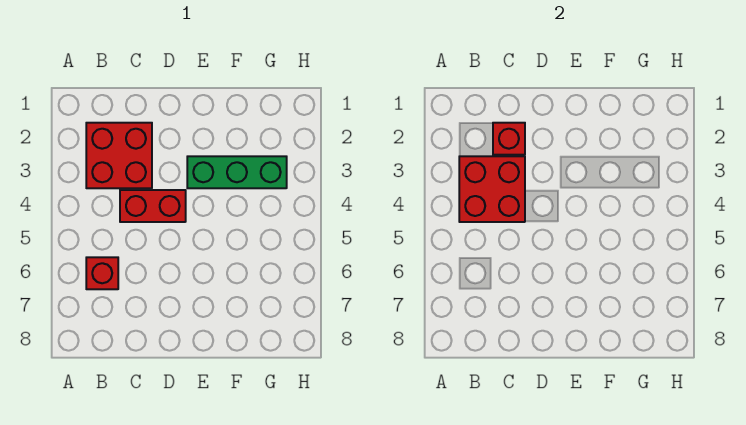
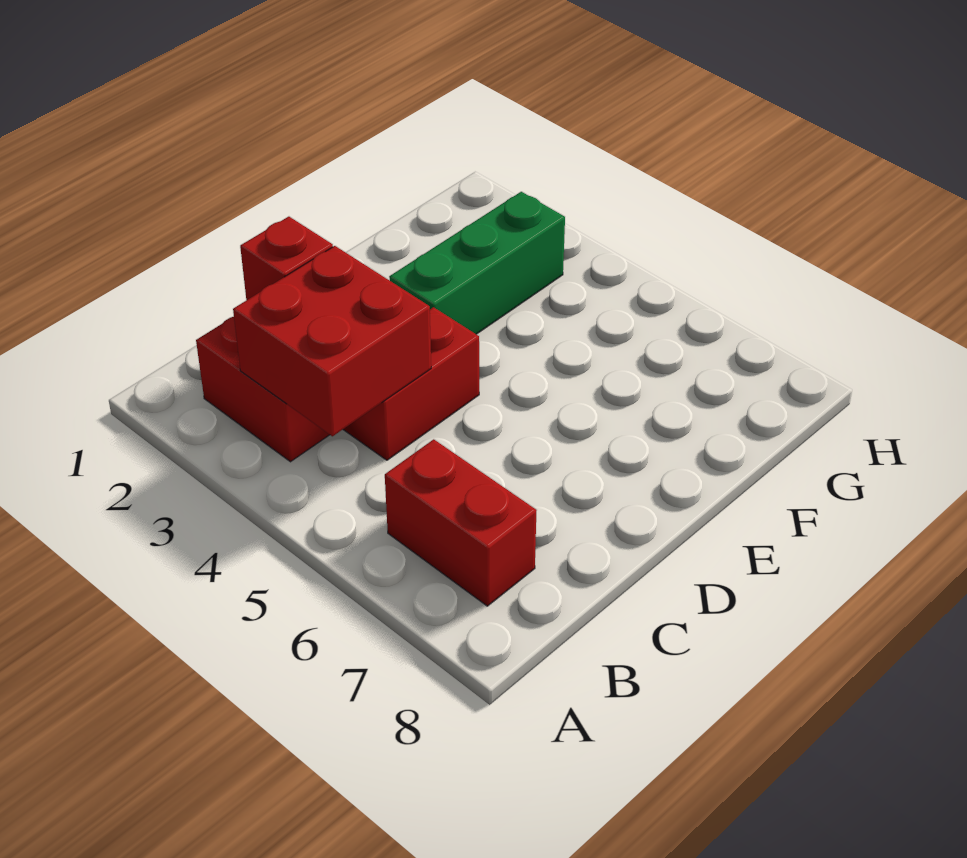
red brick B6 level 1 -> red brick B6:B7 level 1

